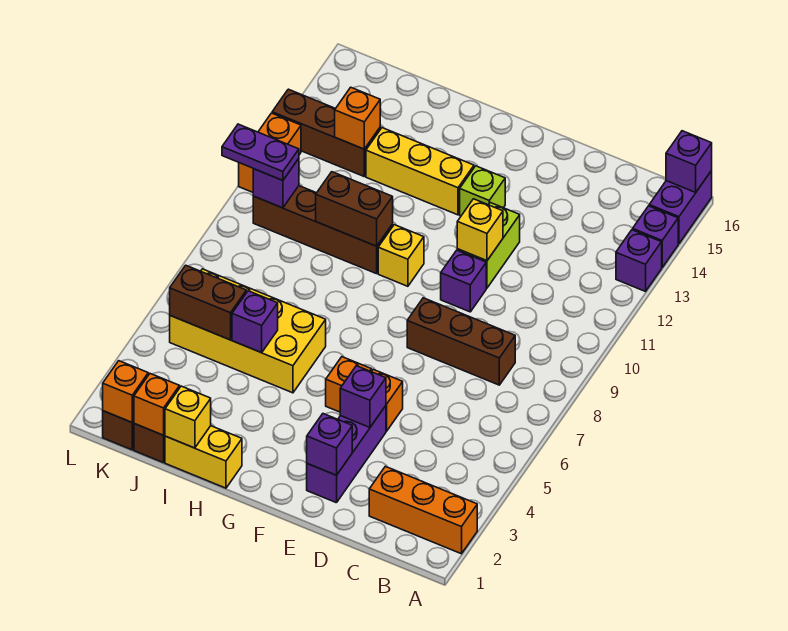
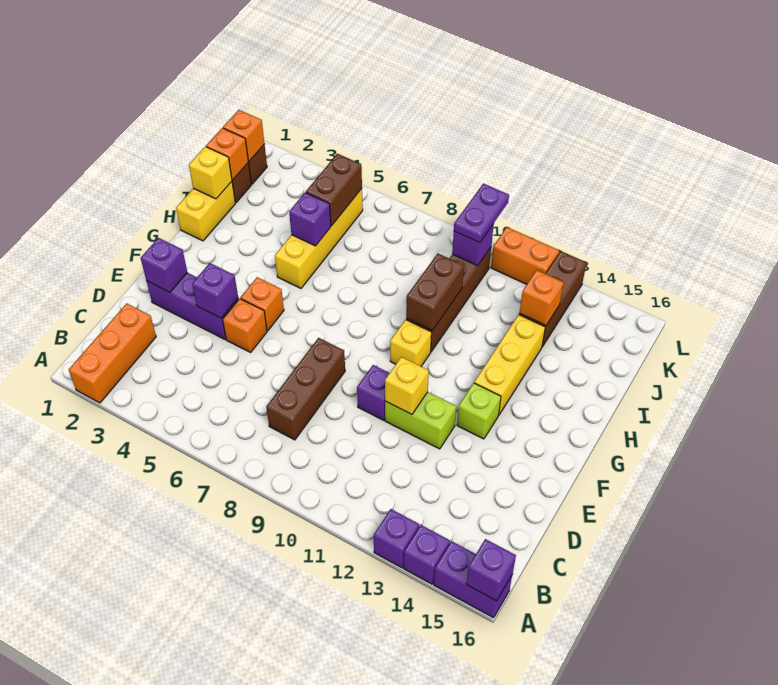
yellow brick H5:K6 level 1 -> yellow brick H5:K5 level 1

